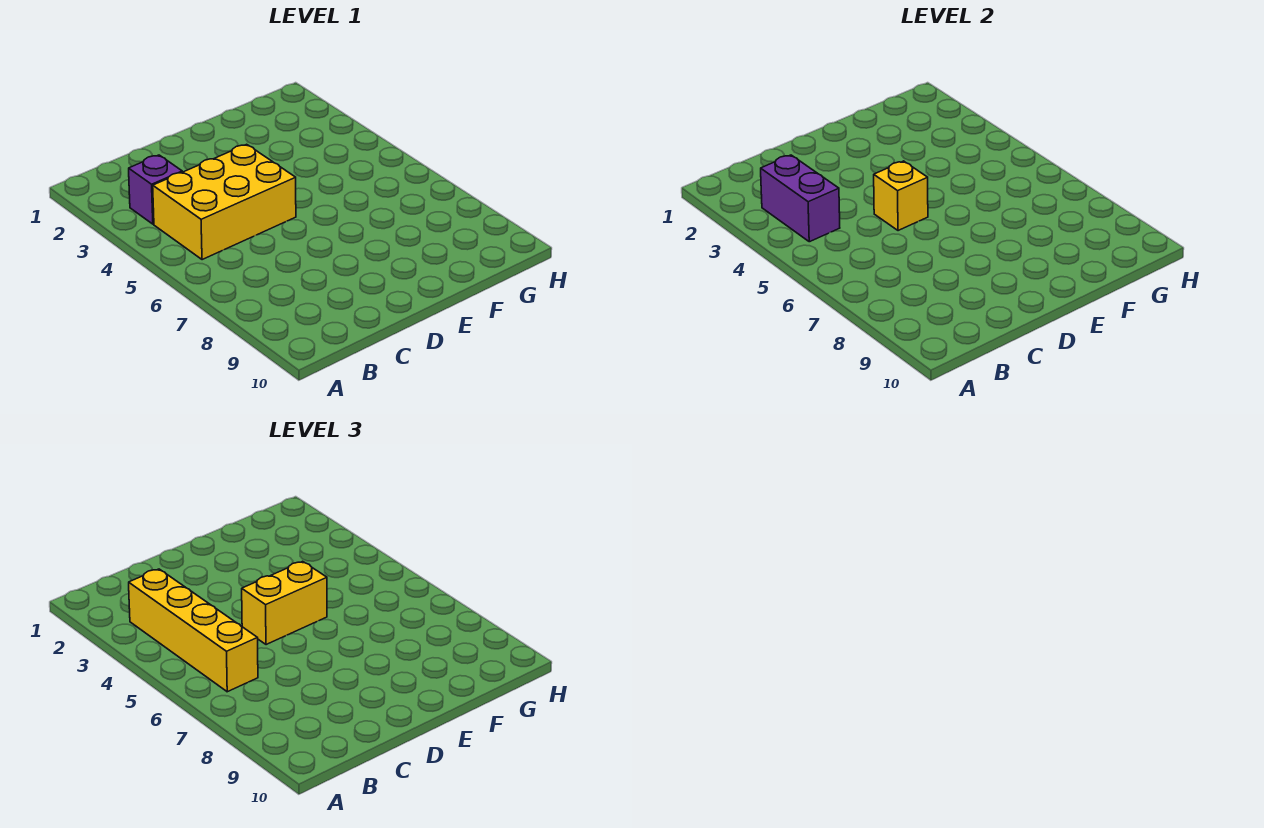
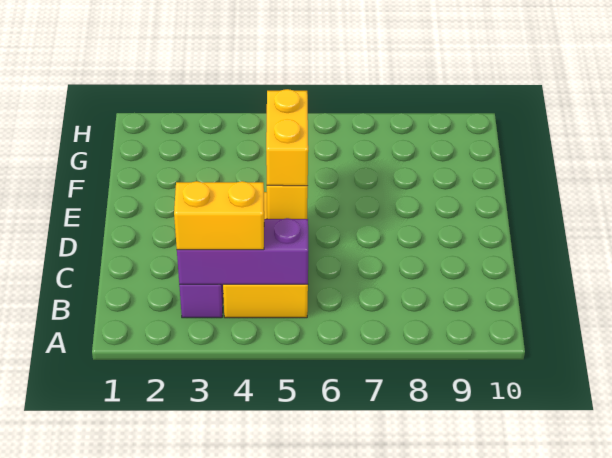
purple brick B3:B4 level 2 -> purple brick B3:B5 level 2
yellow brick B3:B6 level 3 -> yellow brick B3:B4 level 3

